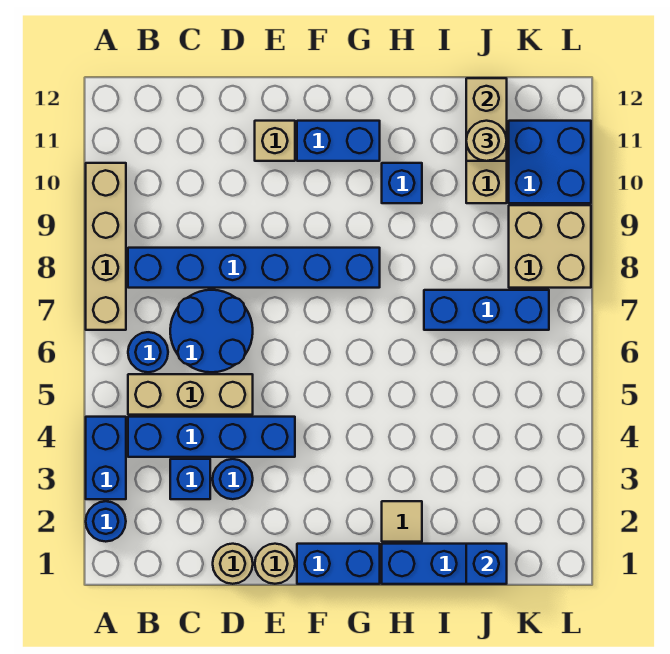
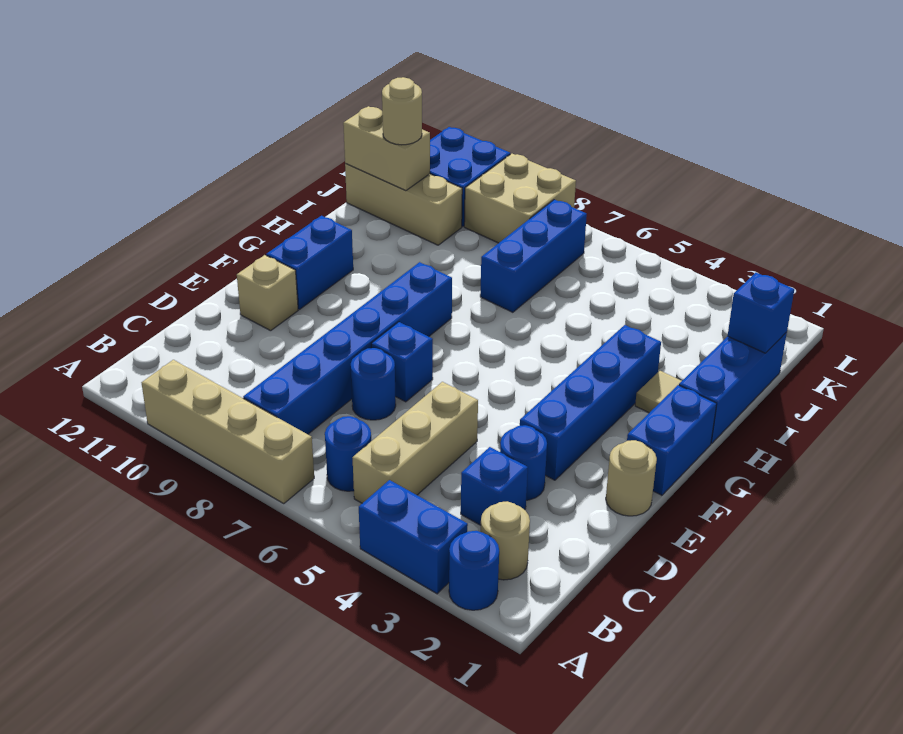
blue brick B4:E4 level 1 -> blue brick E3:H3 level 1
blue round brick C6:D7 level 1 -> blue round brick D7 level 1
tan round brick D1 level 1 -> tan round brick B2 level 1
blue brick H10 level 1 -> blue brick E7 level 1

